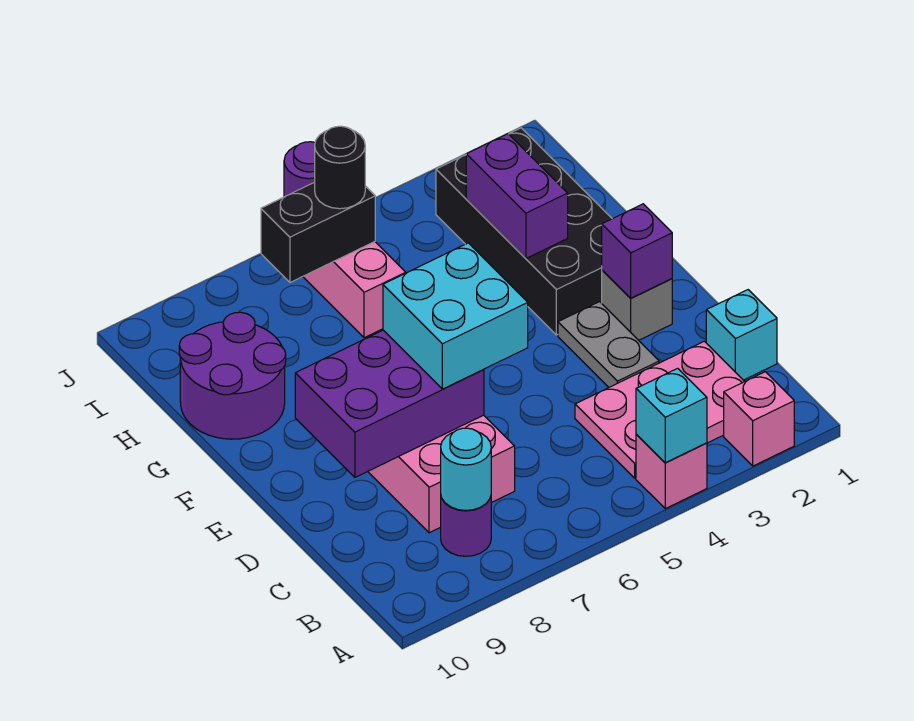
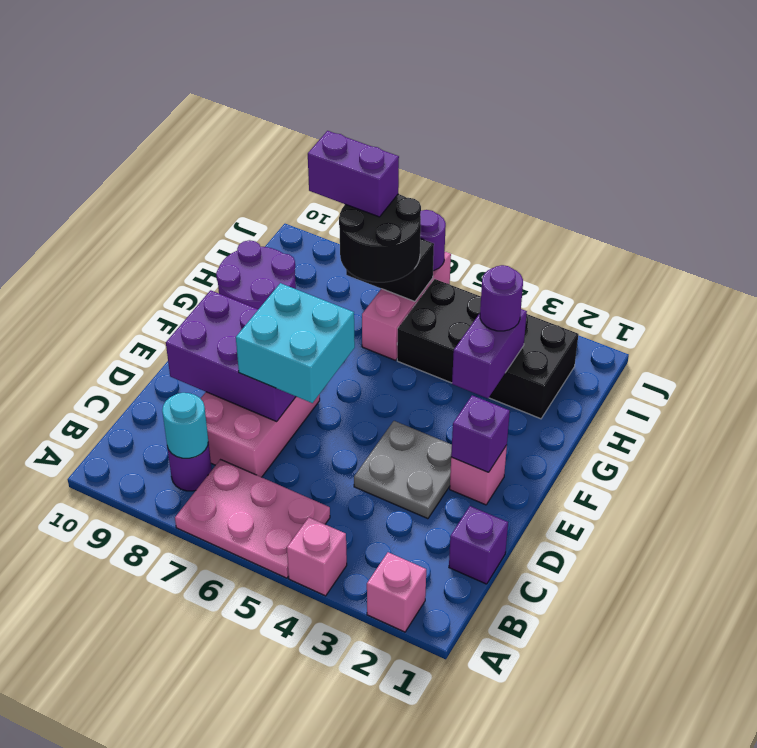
cyan brick A4 level 2 -> none
pink plate B2:C4 level 1 -> pink plate A5:B7 level 1
cyan brick C1 level 1 -> purple brick C1 level 1
grey plate D3:E3 level 1 -> grey plate D3:E4 level 1
grey brick E2 level 1 -> pink brick E2 level 1
black brick F2:I3 level 1 -> black brick H2:I5 level 1
none -> purple round brick H3 level 3
black round brick I6 level 3 -> black round brick H6:I7 level 3
none -> purple brick I7:I8 level 4

